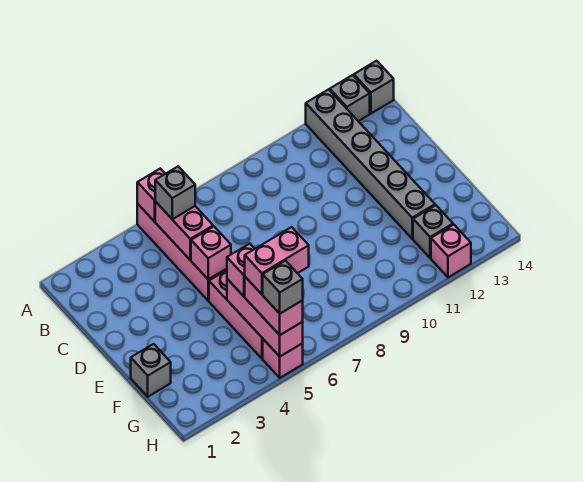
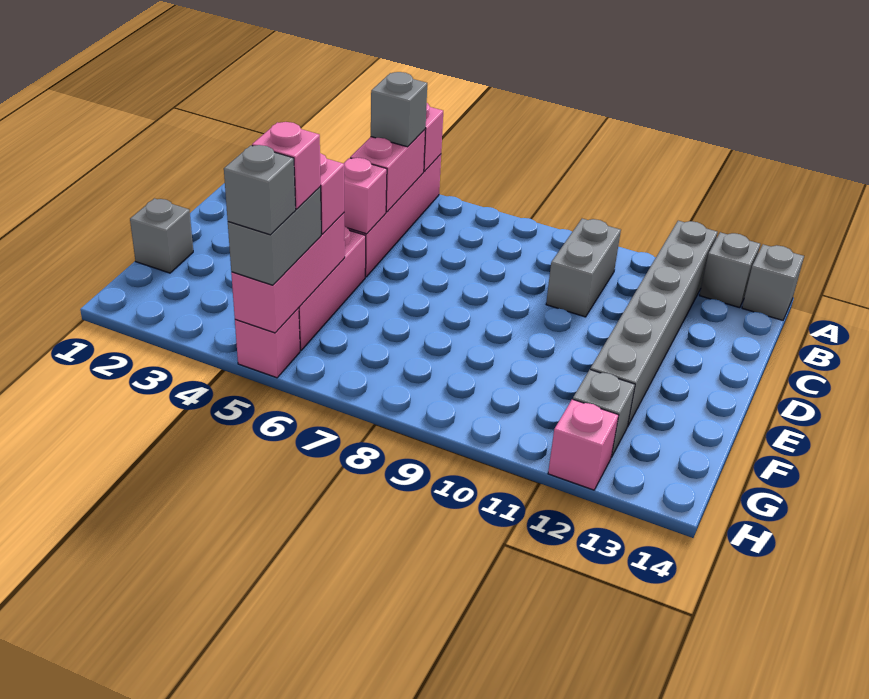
none -> grey brick B10:C10 level 1
pink brick G5:H5 level 3 -> grey brick G5:H5 level 3
pink brick G5:G6 level 4 -> pink brick G5 level 4

